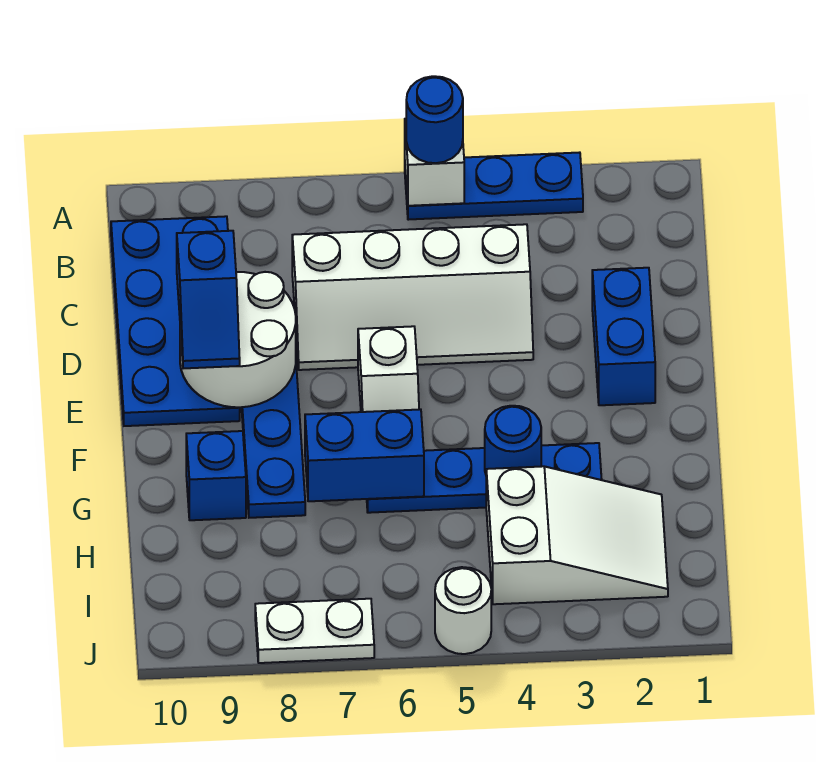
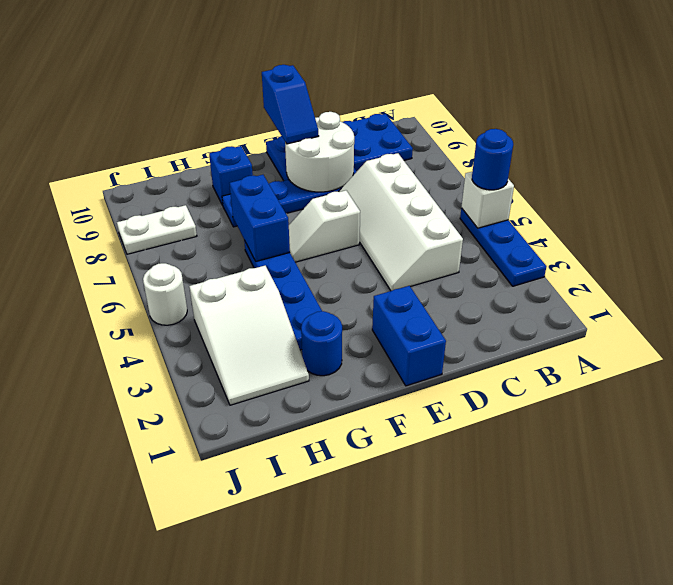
blue brick D2:E2 level 1 -> blue brick E1:E2 level 1
blue slope D9:E9 level 3 top D -> blue slope E9:E10 level 3 top 10
blue round brick G4 level 2 -> blue round brick G2 level 1
white plate J7:J8 level 1 -> white plate I8:J8 level 1

